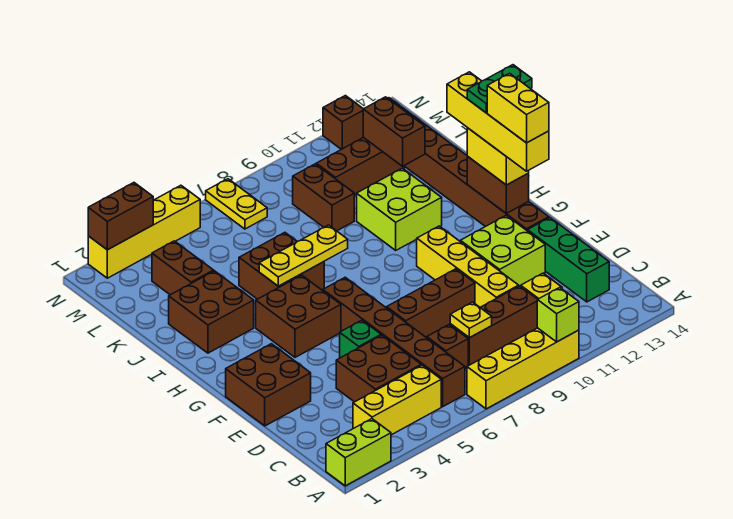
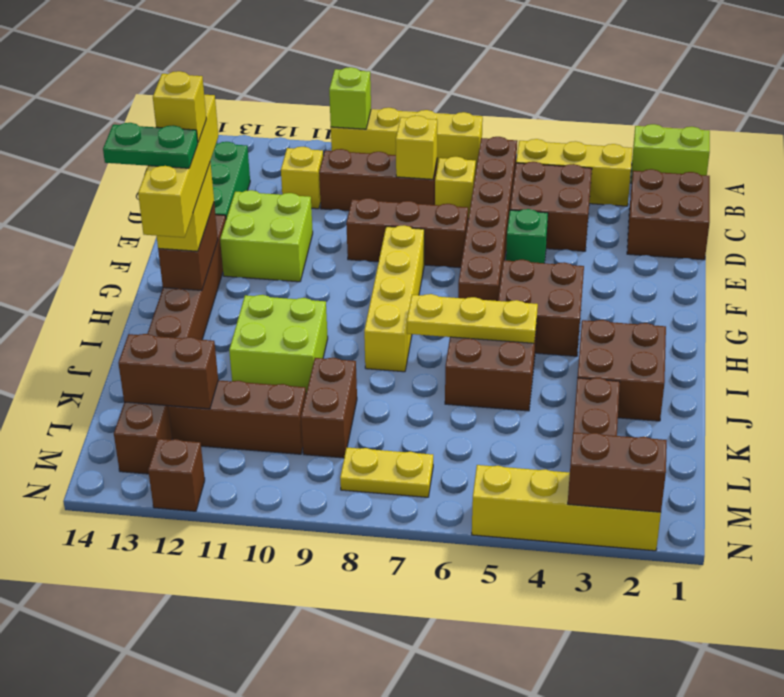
brown brick C7 level 1 -> yellow brick C7 level 1
yellow plate C8 level 2 -> yellow brick C8 level 2
yellow brick D10:G10 level 1 -> yellow brick F8:I8 level 1
brown brick E1:F2 level 1 -> brown brick C1:D2 level 1
yellow brick F13:G13 level 5 -> yellow brick G13 level 5
brown brick K12:L12 level 2 -> brown brick L12:L13 level 2
yellow plate M7:N7 level 1 -> yellow plate M7:M8 level 1

